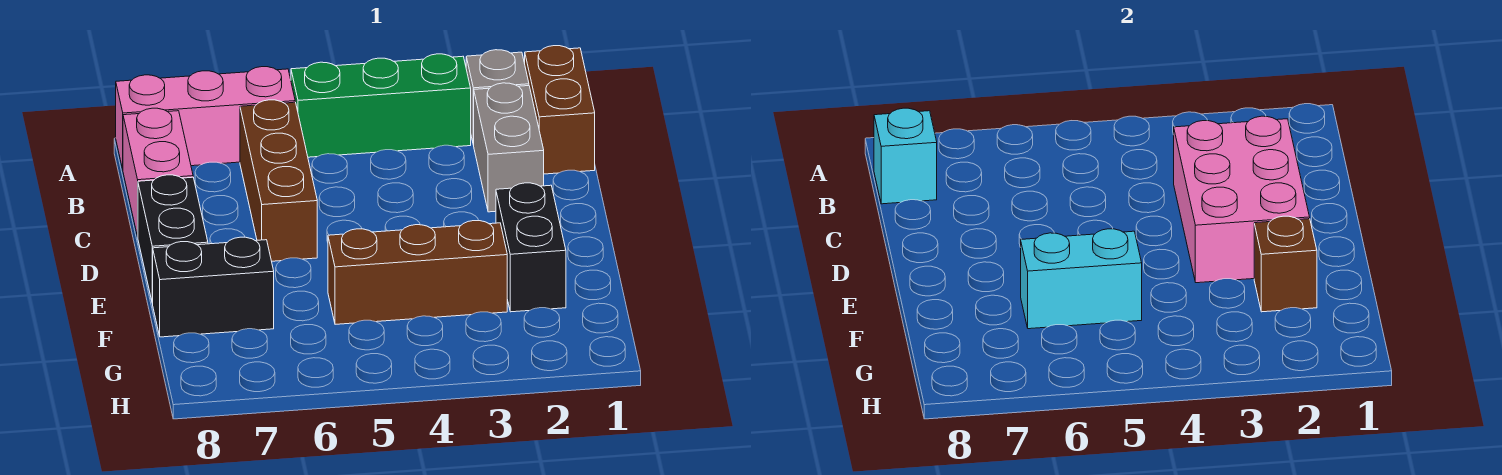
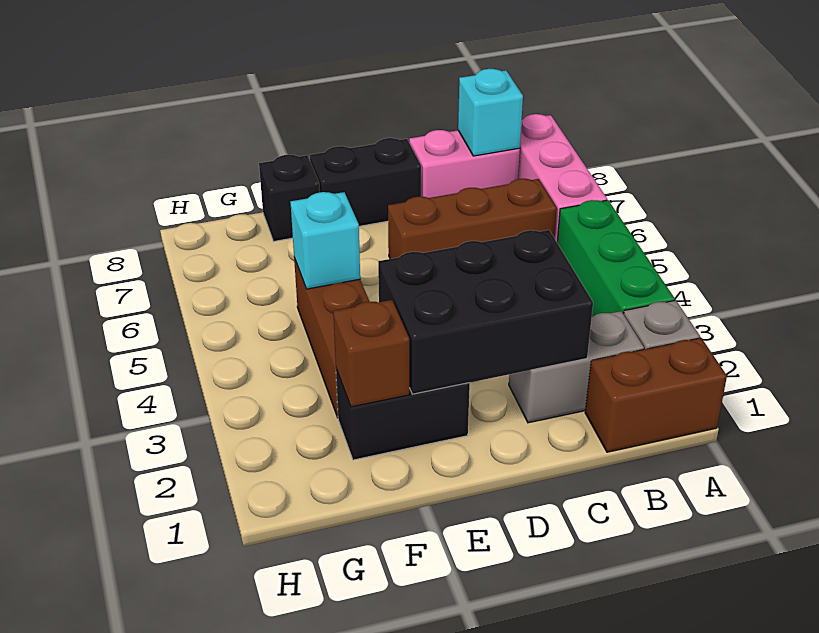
pink brick C2:E3 level 2 -> black brick C2:E3 level 2
cyan brick F5:F6 level 2 -> cyan brick F5 level 2
black brick F7:F8 level 1 -> black brick F8 level 1

